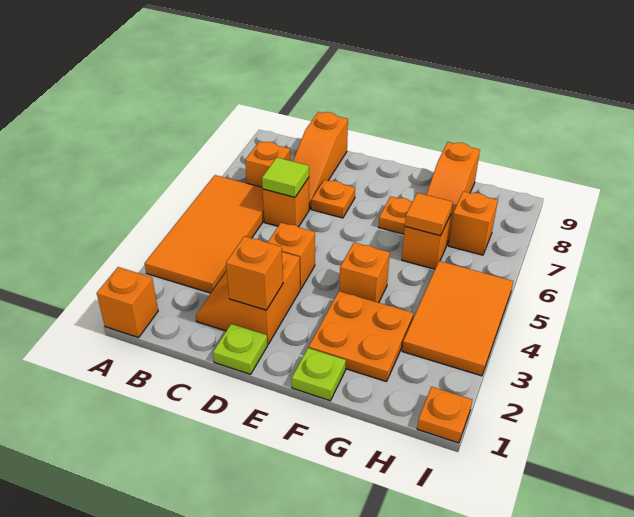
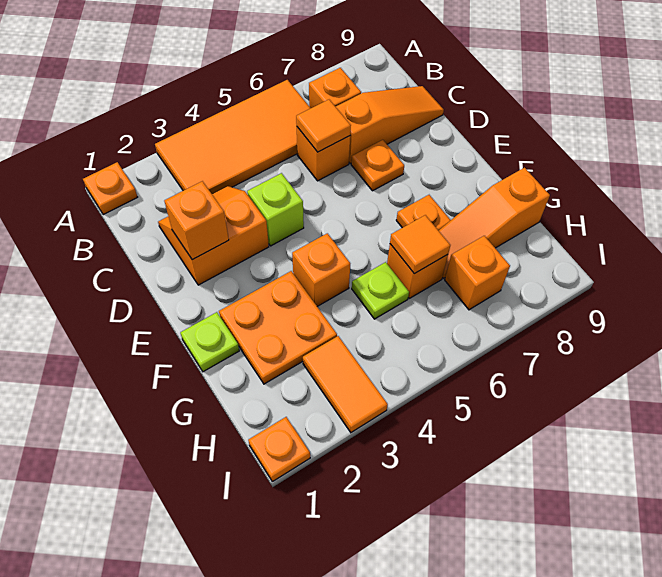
orange brick A1 level 1 -> orange plate A1 level 1
lime tile C6 level 2 -> orange tile C6 level 2
orange slope C7:C9 level 1 top 9 -> orange slope C7:C9 level 1 top 7
lime plate D1 level 1 -> lime plate G5 level 1
orange brick D4 level 1 -> lime brick D4 level 1
orange tile H3:I5 level 1 -> orange tile H3:I3 level 1

